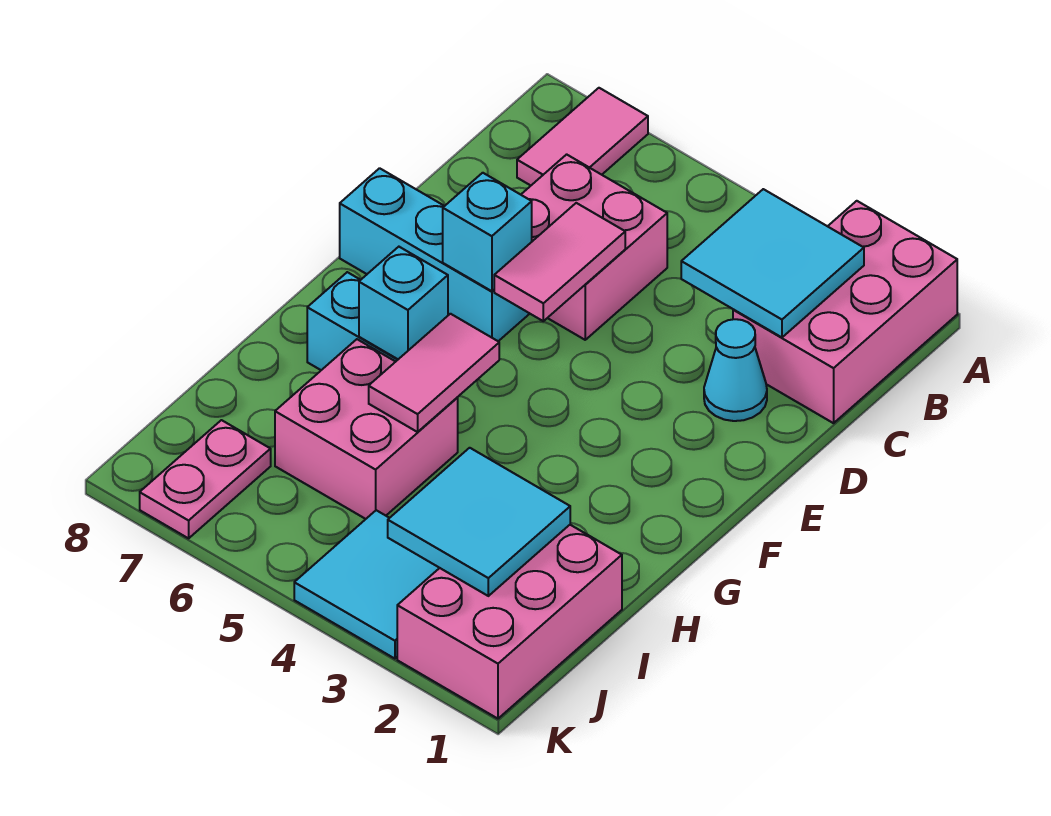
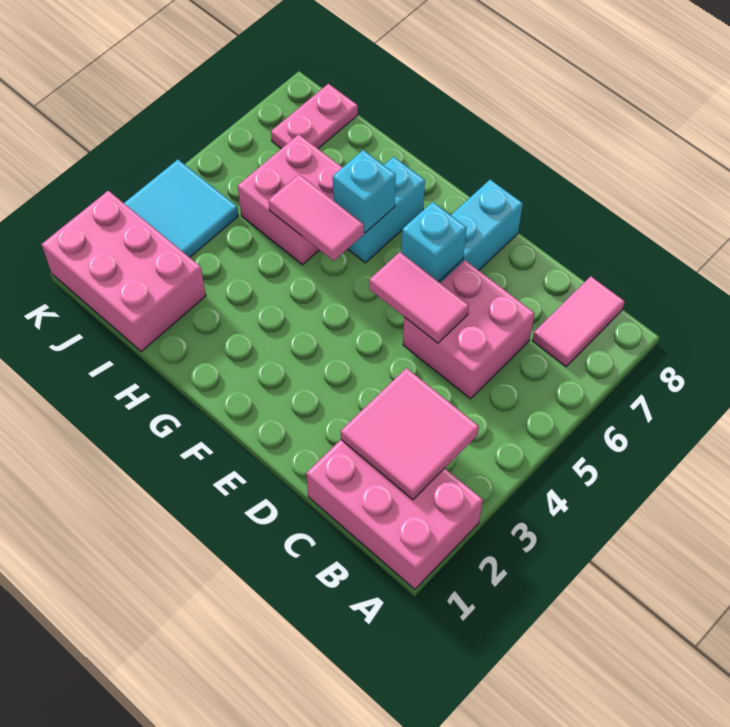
pink tile A7:B7 level 1 -> pink tile B7:B8 level 1
cyan tile B2:C3 level 2 -> pink tile B2:C3 level 2
cyan cone D2 level 1 -> none
cyan tile I2:J3 level 2 -> none
pink plate J7:K7 level 1 -> pink plate J7:J8 level 1

